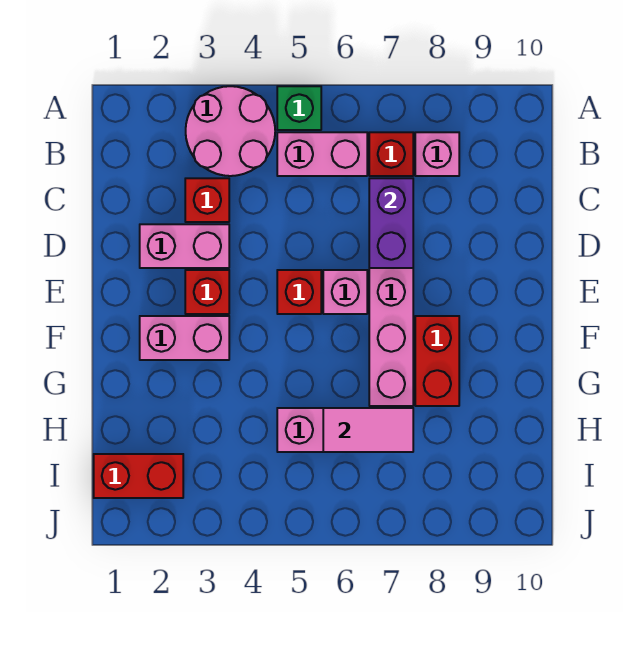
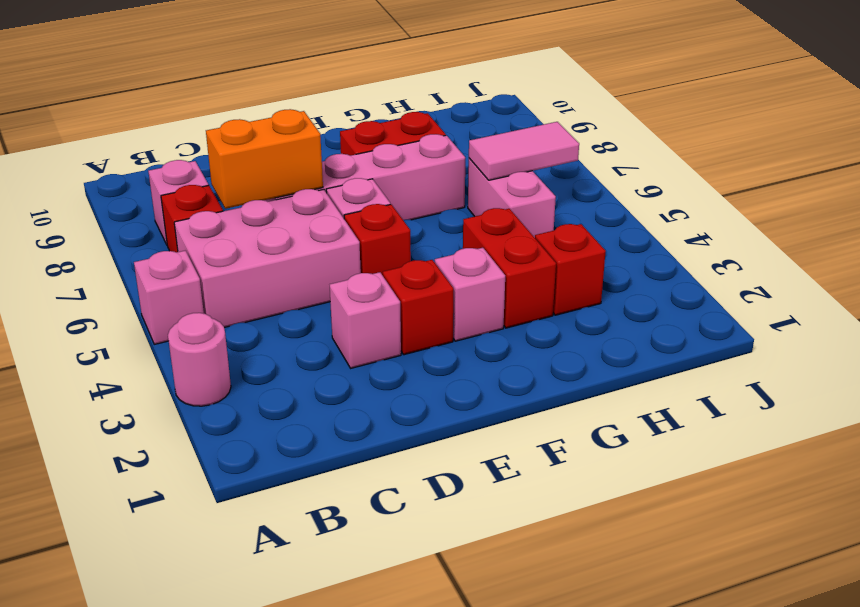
pink round brick A3:B4 level 1 -> pink round brick A3 level 1
green brick A5 level 1 -> pink brick A5 level 1
pink brick B5:B6 level 1 -> pink brick B5:D6 level 1
red brick C3 level 1 -> red brick H3 level 1
purple brick C7:D7 level 2 -> orange brick C7:D7 level 2
pink brick D2:D3 level 1 -> pink brick D3 level 1
pink brick F2:F3 level 1 -> pink brick F3 level 1
pink tile H6:H7 level 2 -> pink tile H6:I6 level 2
red brick I1:I2 level 1 -> red brick G3:G4 level 1

